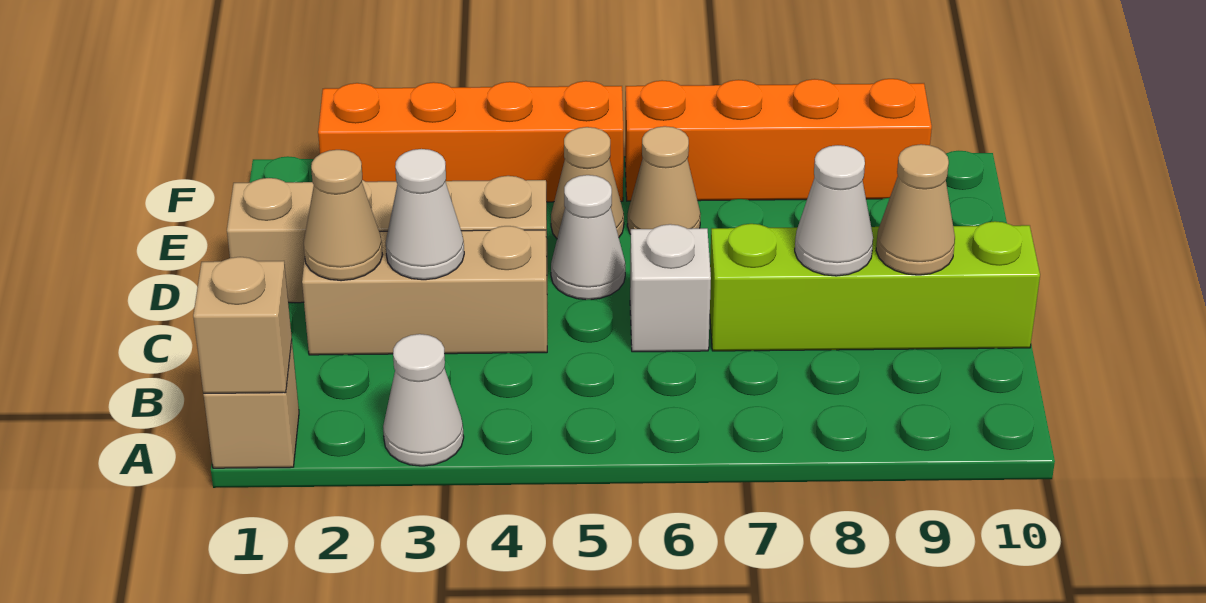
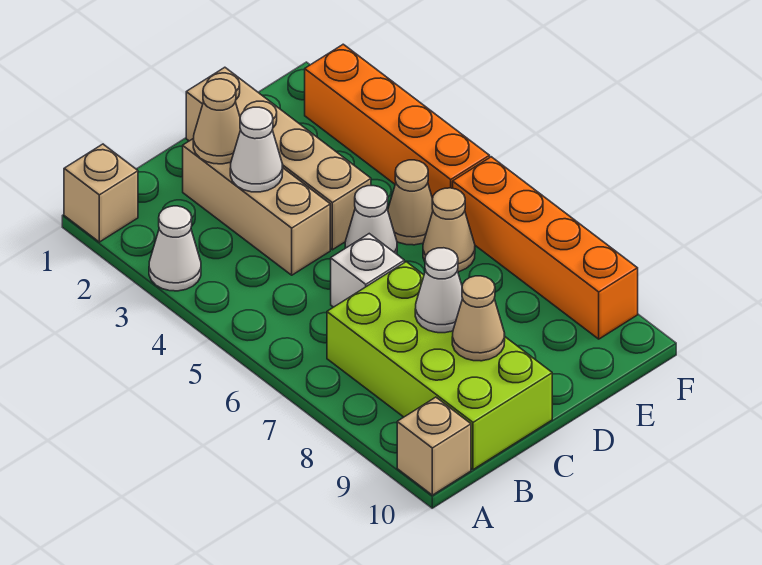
tan brick A1 level 2 -> tan brick A10 level 1
lime brick C7:C10 level 1 -> lime brick B7:C10 level 1

